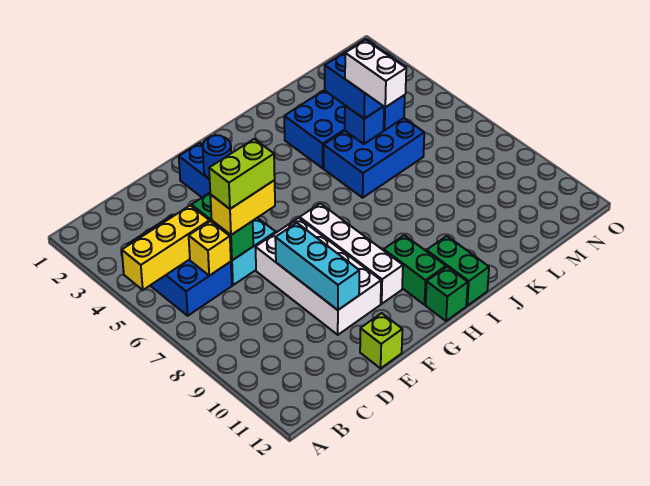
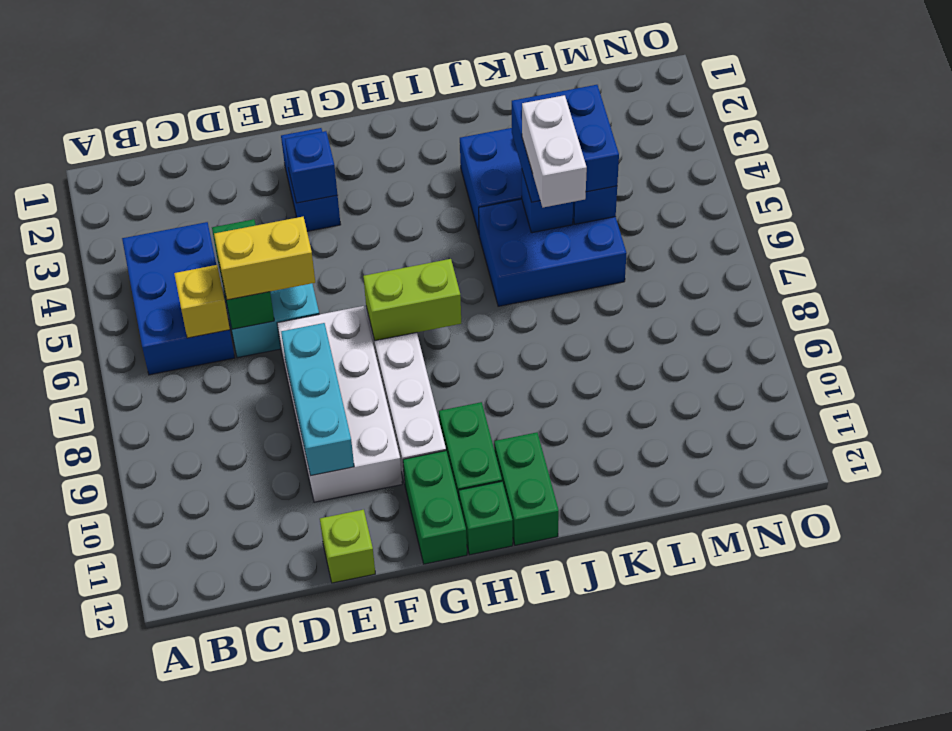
yellow brick A5:C5 level 2 -> none
lime brick D6:E6 level 4 -> lime brick G7:H7 level 2
blue round brick F3 level 2 -> blue brick F3 level 2
none -> green brick G11:G12 level 1

